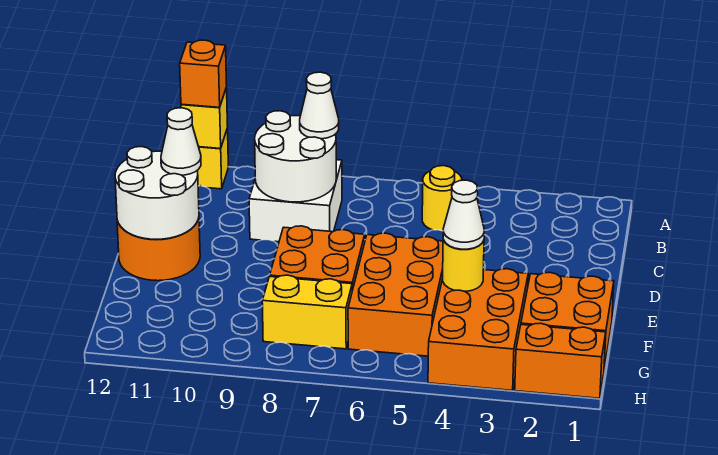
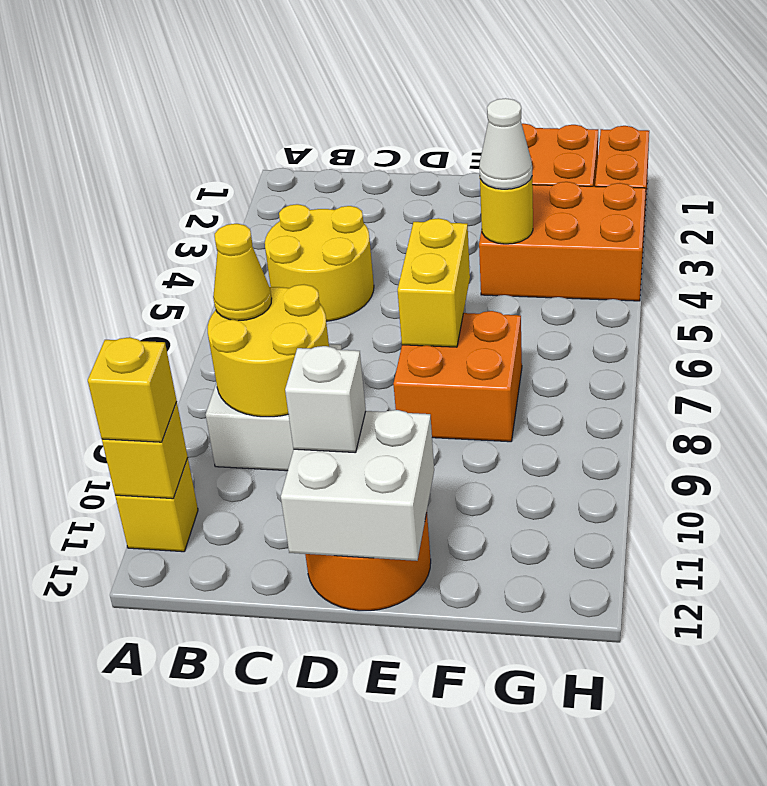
orange brick A11 level 3 -> yellow brick A11 level 3
yellow round brick B5 level 1 -> yellow round brick B4:C5 level 1
white round brick B8:C9 level 2 -> yellow round brick B8:C9 level 2
white cone B8 level 3 -> yellow cone B8 level 3
white round brick D11:E12 level 2 -> white brick D11:E12 level 2
white cone D11 level 3 -> white brick D11 level 3
orange brick E5:G6 level 1 -> none
yellow brick G7:G8 level 1 -> yellow brick E6:E7 level 2

